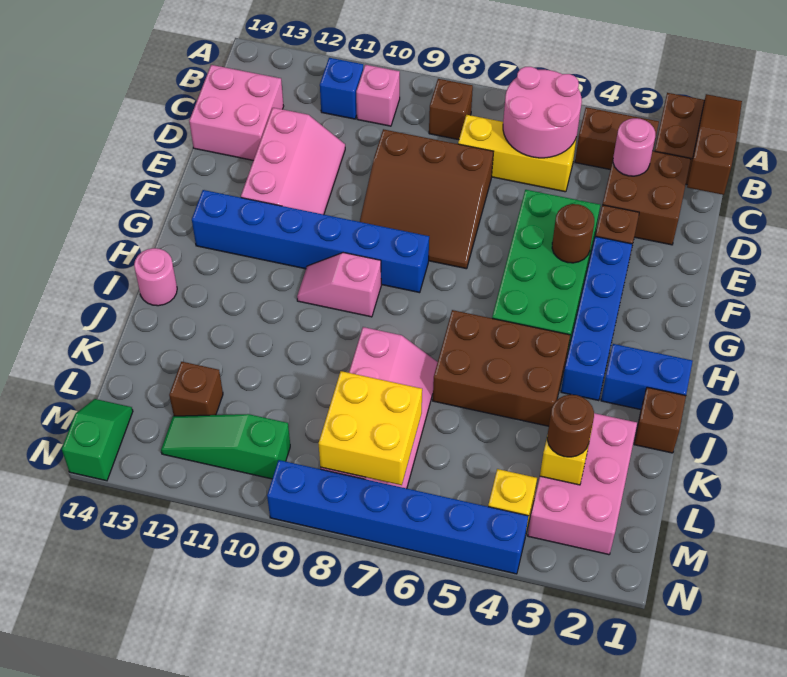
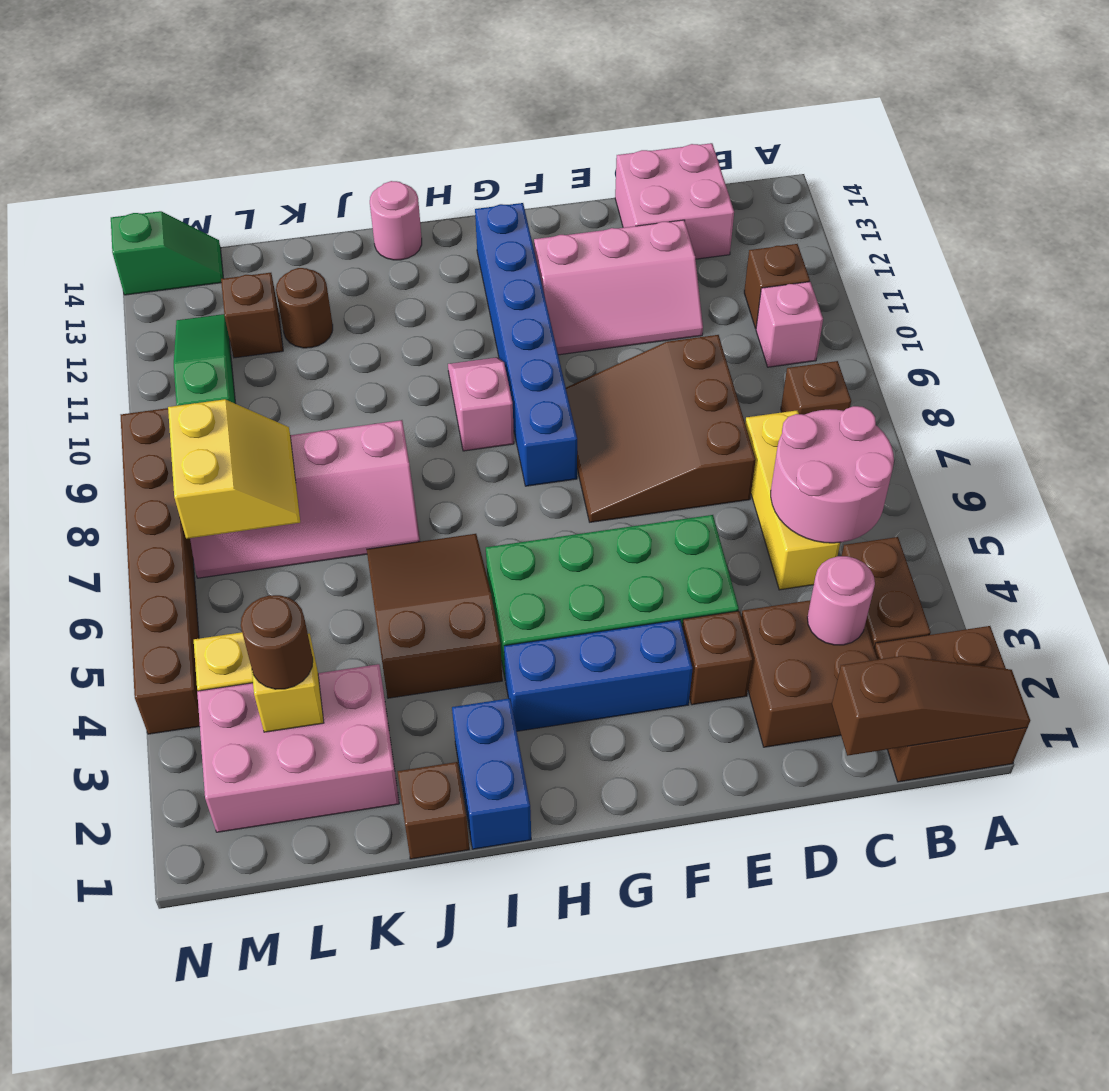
blue brick B11 level 1 -> brown brick B11 level 1
blue brick F3:I3 level 1 -> blue brick F3:H3 level 1
brown round brick F4 level 2 -> brown round brick K12 level 1
brown brick I4:J6 level 1 -> brown slope I4:J6 level 1 top 4
yellow brick L7:M8 level 2 -> yellow slope L7:M8 level 2 top M
blue brick N4:N9 level 1 -> brown brick N4:N9 level 1

